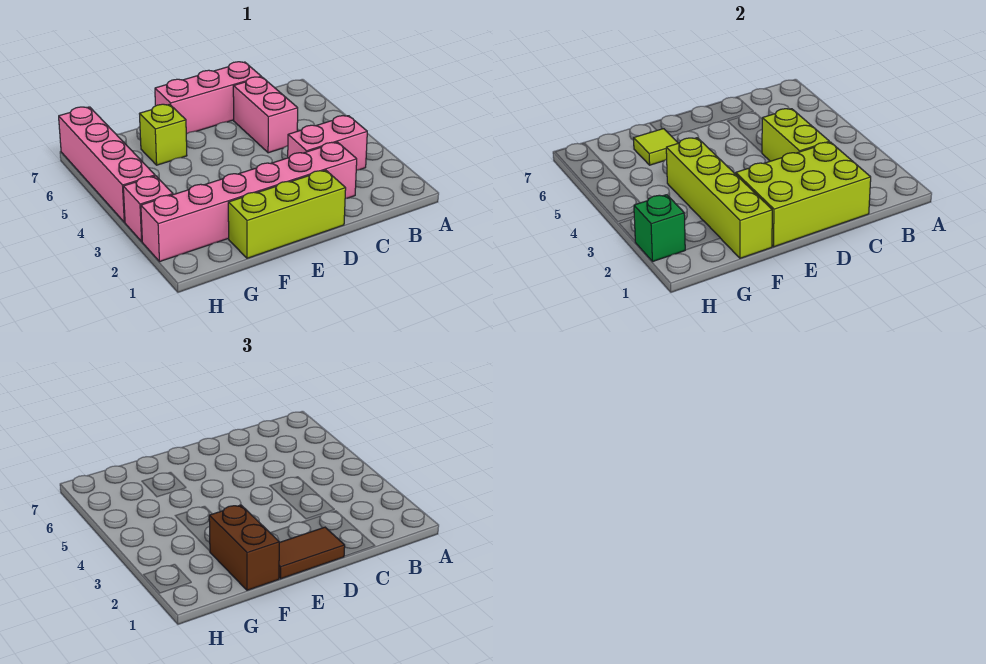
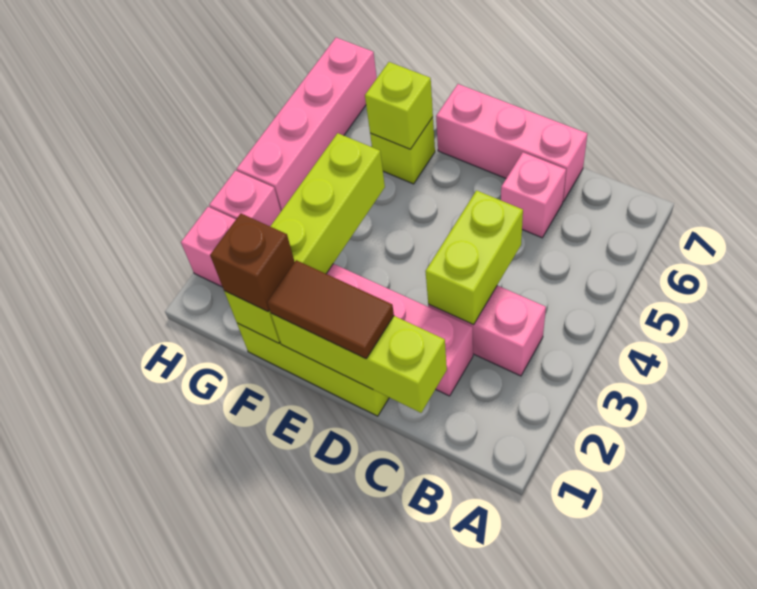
lime brick C1:E2 level 2 -> lime brick C1:E1 level 2
pink brick C5:C6 level 1 -> pink brick C6 level 1
brown brick F1:F2 level 3 -> brown brick F1 level 3
lime tile F6 level 2 -> lime brick F6 level 2
green brick H2 level 2 -> none

